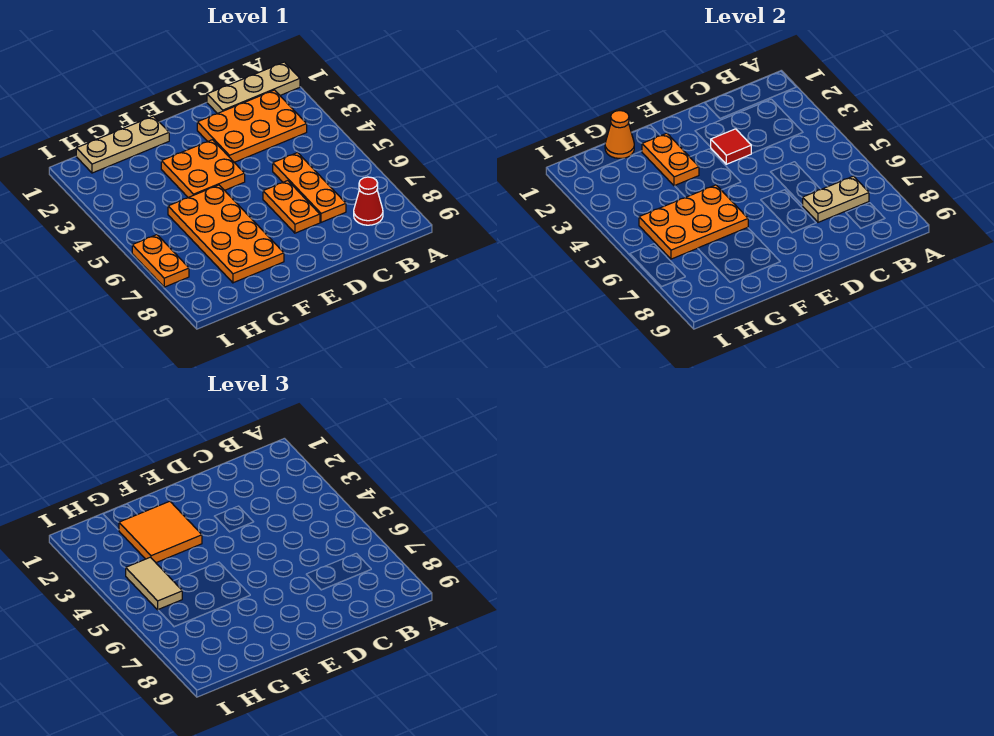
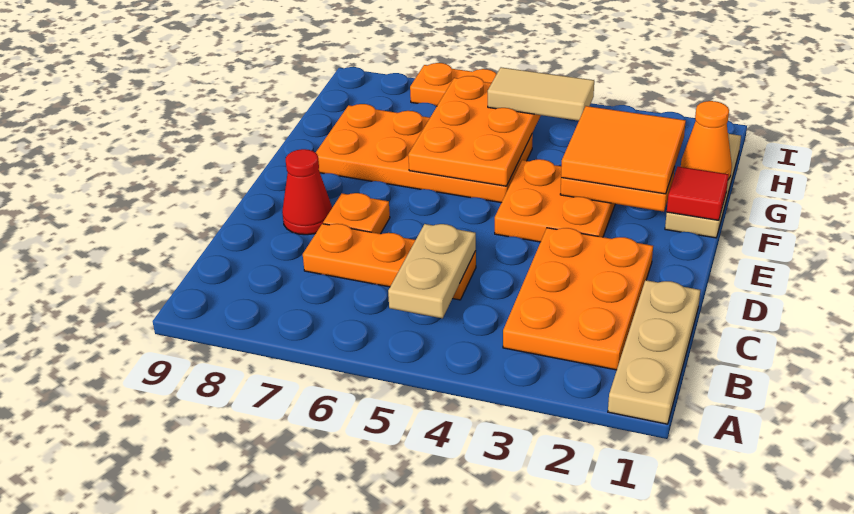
tan plate B7:C7 level 2 -> tan plate B5:C5 level 2
red cone B8 level 1 -> red cone D8 level 1
red tile D3 level 2 -> red tile F1 level 2
orange plate D6:D7 level 1 -> orange plate D7 level 1

